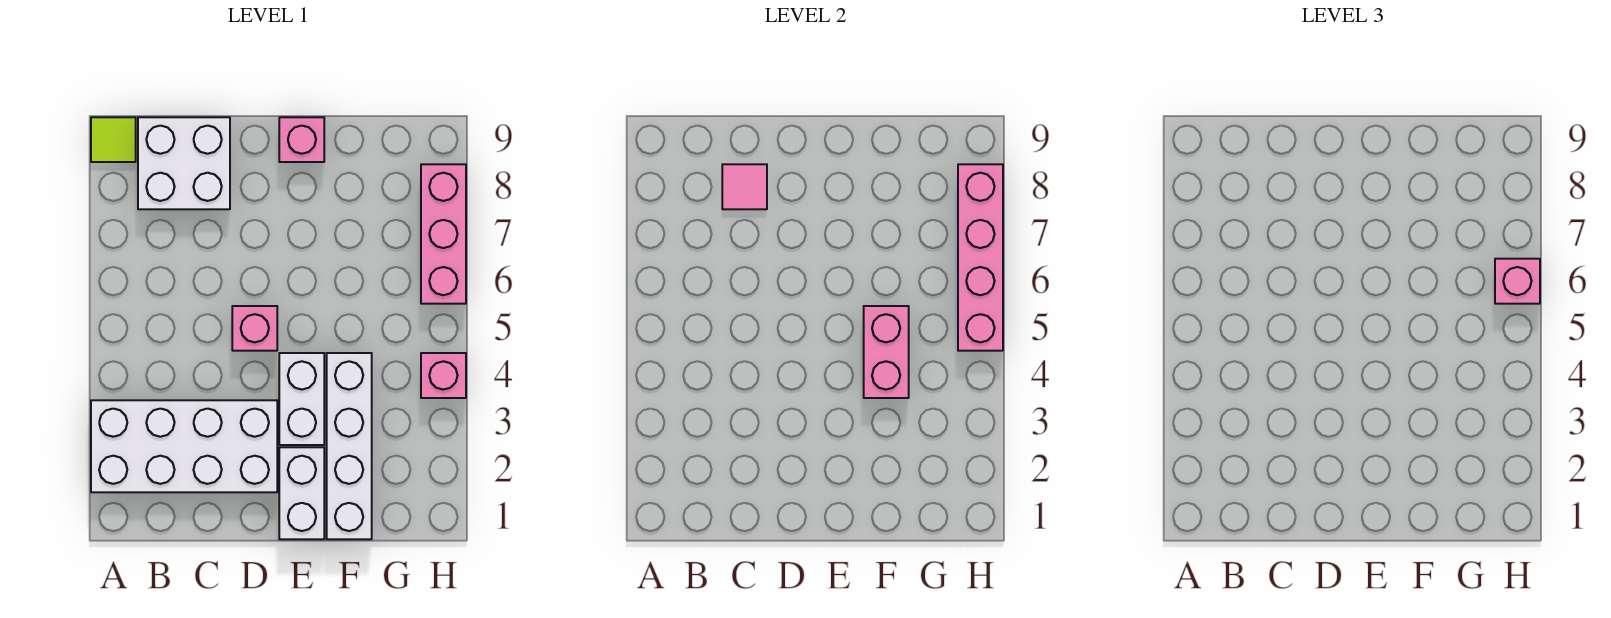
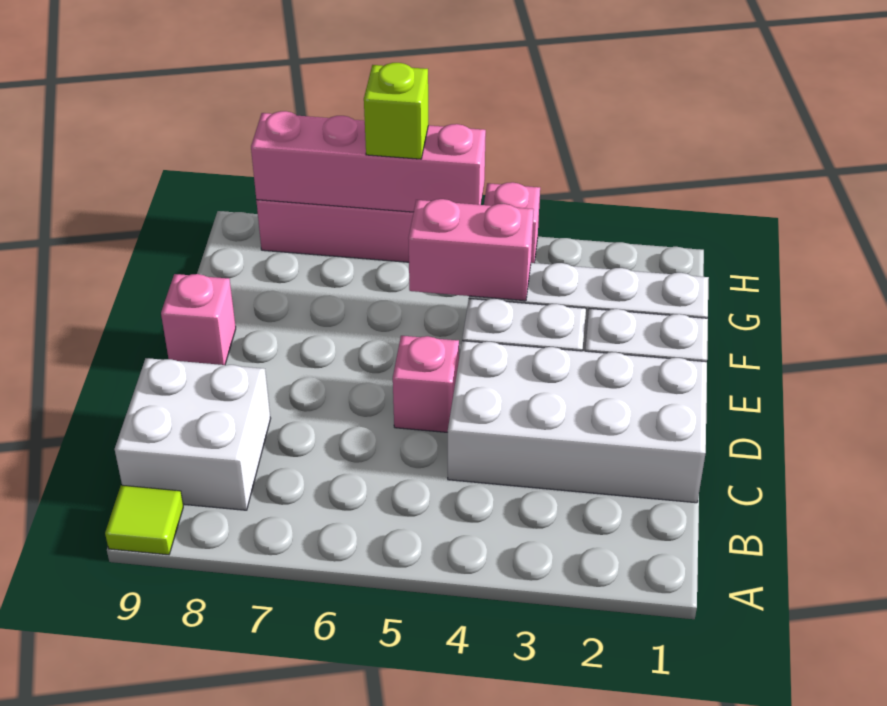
white brick A2:D3 level 1 -> white brick C1:D4 level 1
pink tile C8 level 2 -> none
pink brick H6 level 3 -> lime brick H6 level 3

